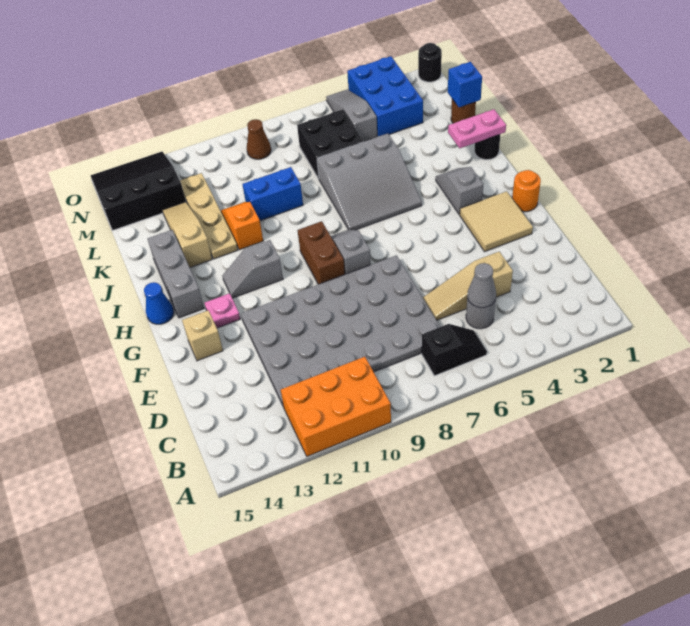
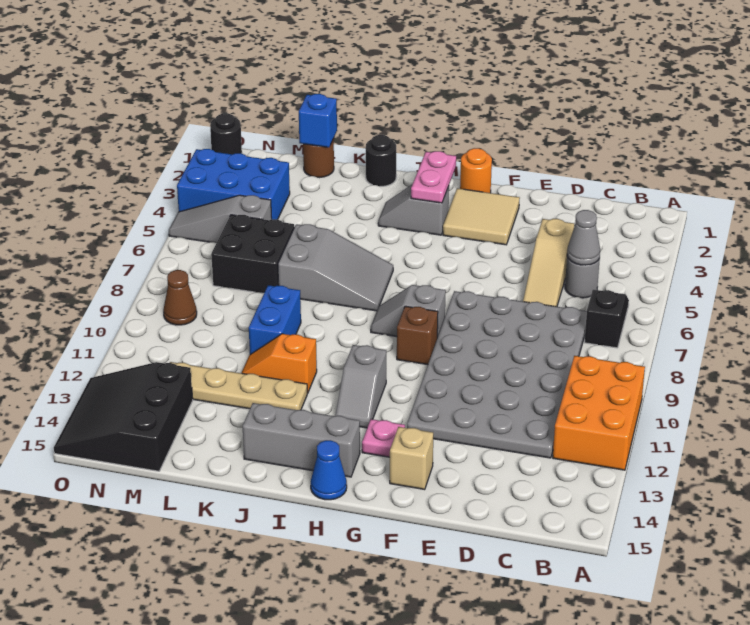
brown brick G9:H9 level 1 -> brown brick G9 level 1
grey slope I5:K7 level 1 top K -> grey slope I6:K7 level 1 top K
pink plate J1:J2 level 2 -> pink plate H2:H3 level 2
tan slope J13:L13 level 1 top J -> none

